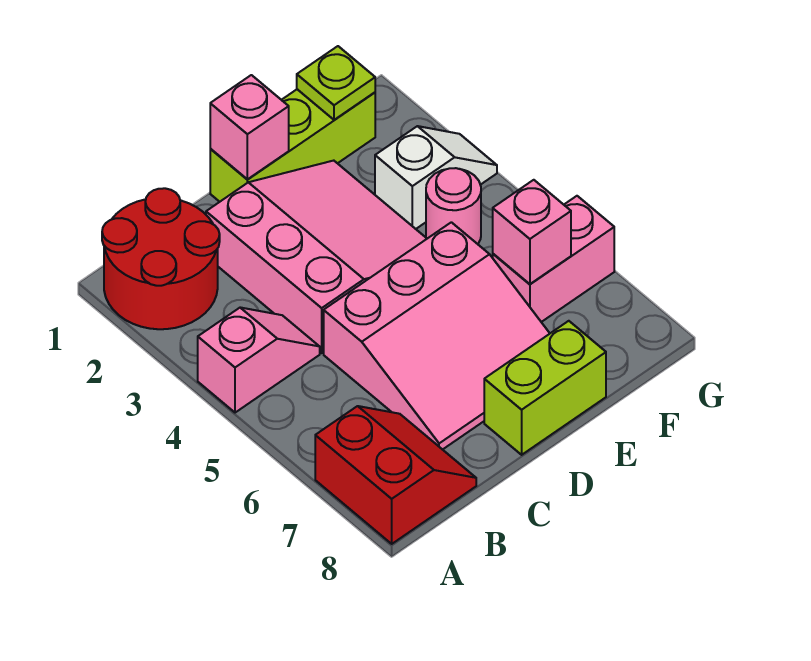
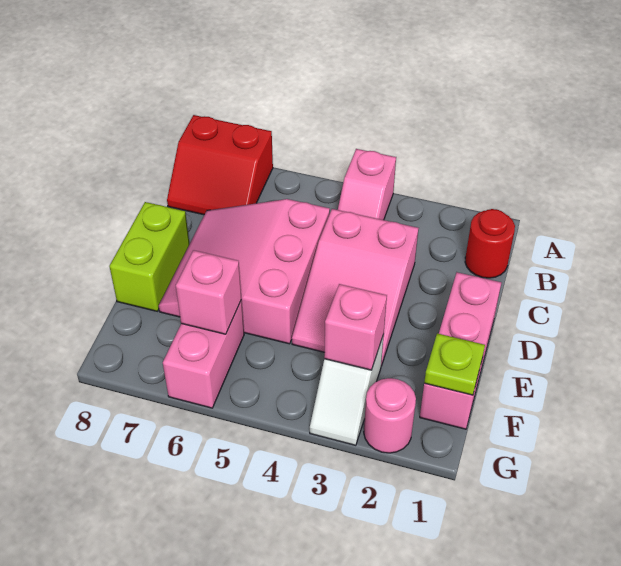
red round brick A1:B2 level 1 -> red round brick B1 level 1
pink slope C2:E4 level 1 top C -> pink slope C3:E4 level 1 top C
lime brick D1:F1 level 1 -> pink brick D1:F1 level 1
pink brick D1 level 2 -> pink brick F3 level 2
pink round brick F4 level 1 -> pink round brick G2 level 1

